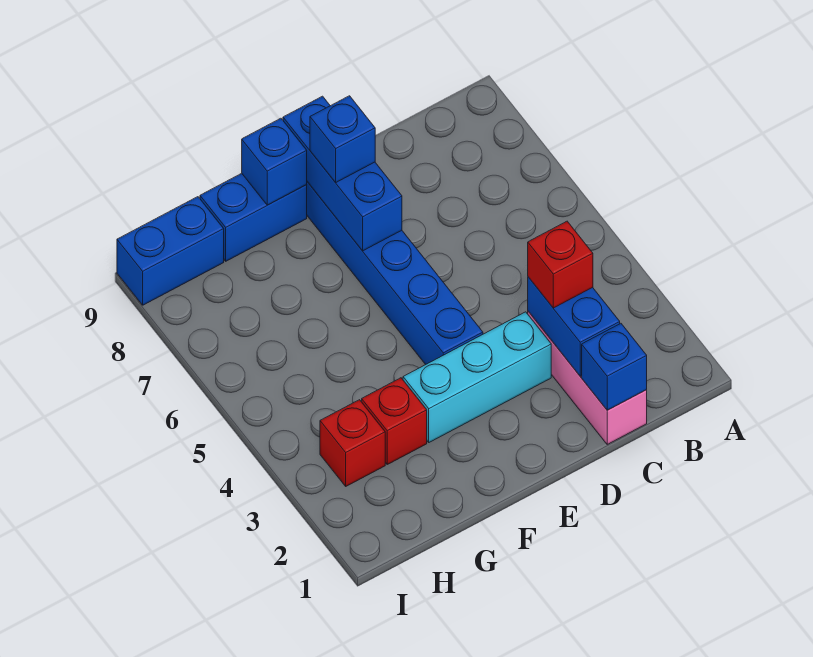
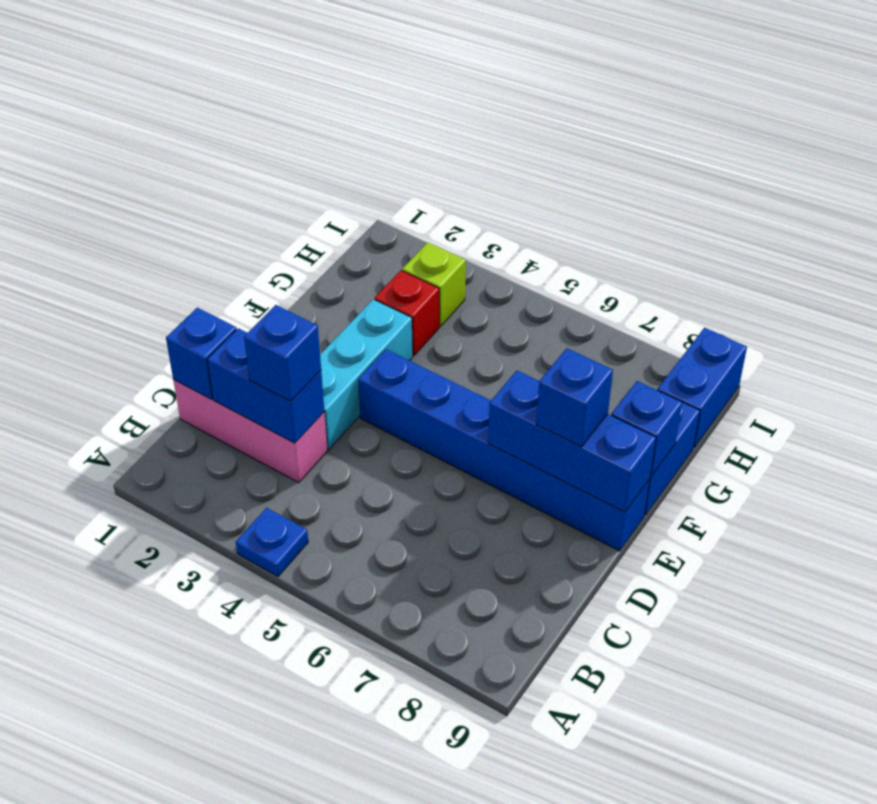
none -> blue plate A4 level 1
red brick C3 level 3 -> blue brick C3 level 3
red brick H3 level 1 -> lime brick H3 level 1

